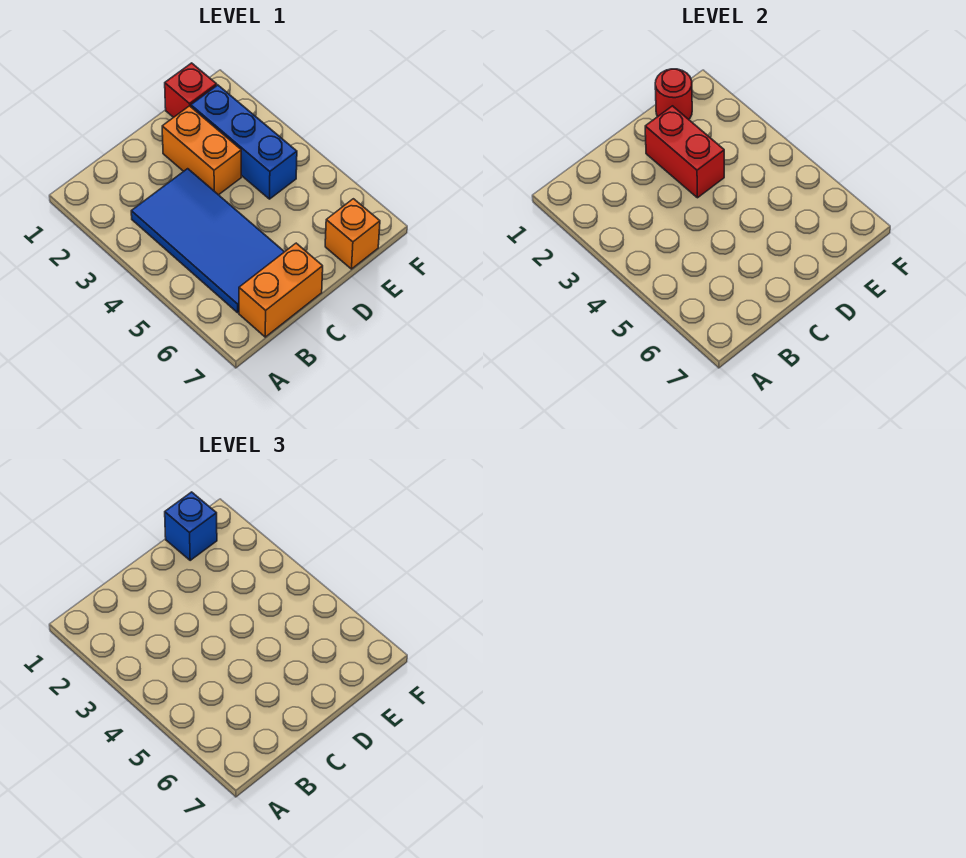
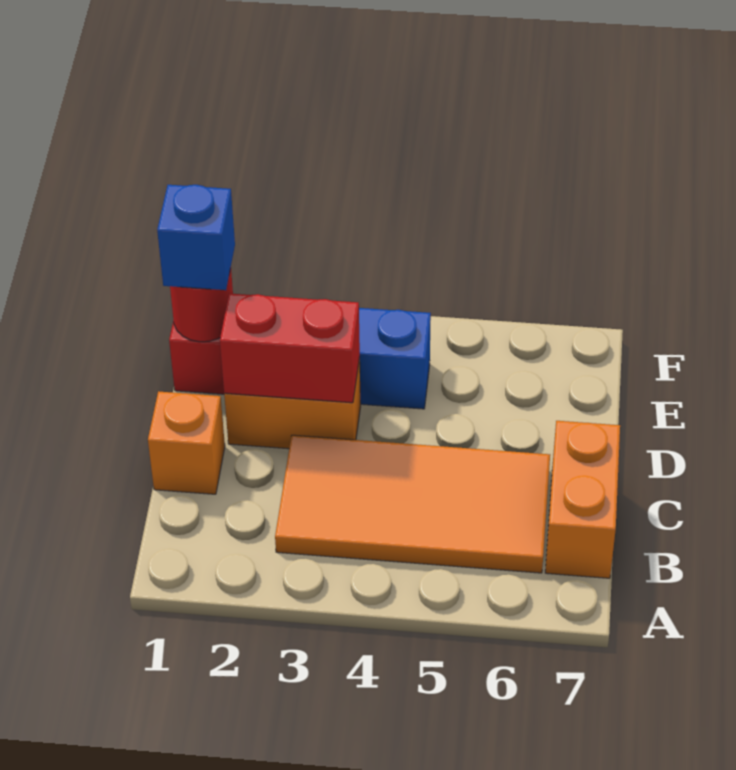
blue tile B3:C6 level 1 -> orange tile B3:C6 level 1
orange brick E7 level 1 -> orange brick C1 level 1

